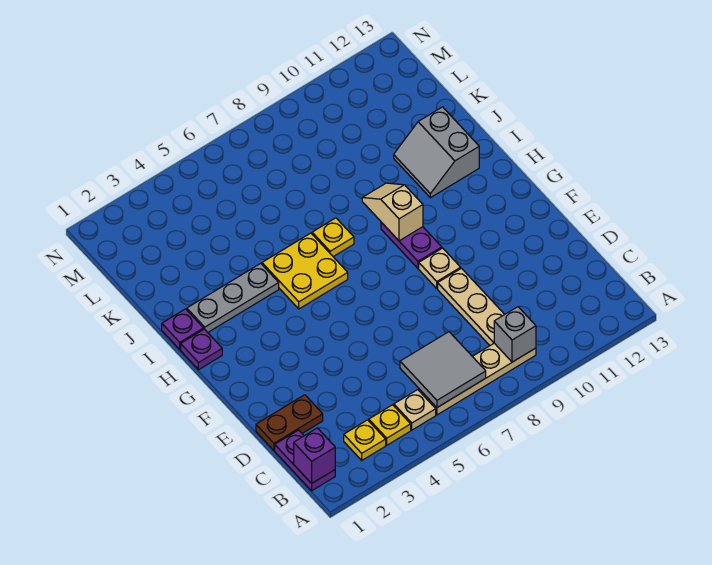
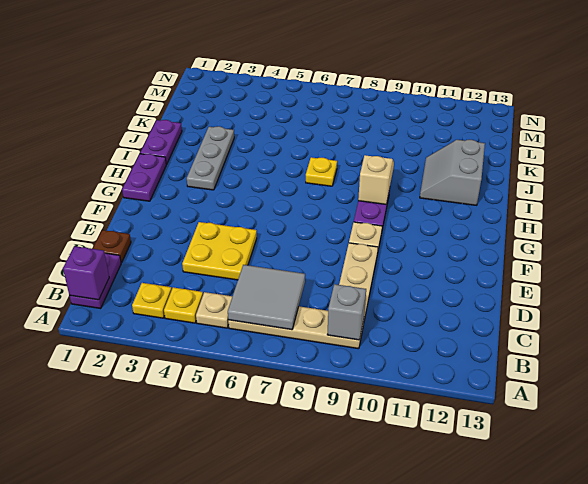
brown plate D1:D2 level 1 -> brown plate D1 level 1
purple plate H1 level 1 -> purple plate G1:H1 level 1
yellow plate H5:I6 level 1 -> yellow plate D4:E5 level 1
purple plate I1 level 1 -> purple plate I1:J1 level 1
grey plate I2:I4 level 1 -> grey plate H3:J3 level 1

